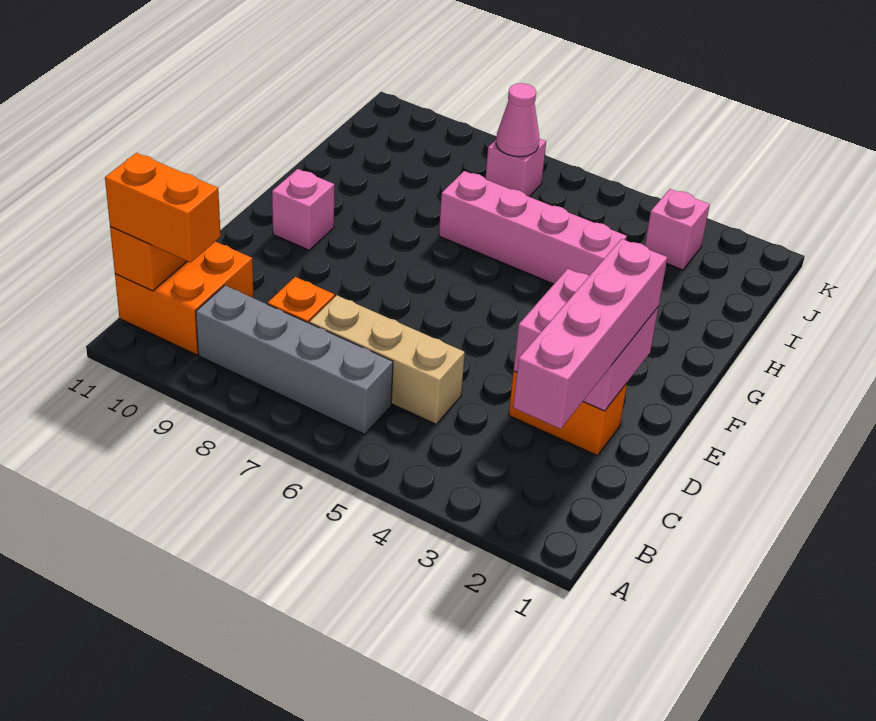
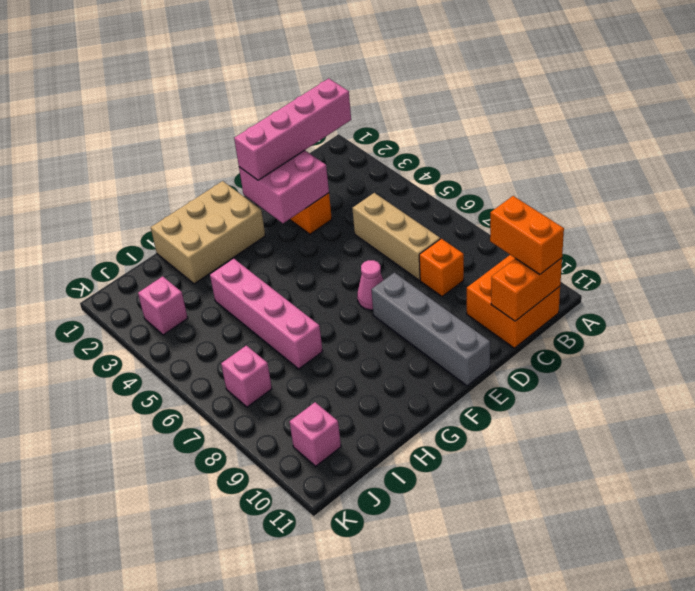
grey brick B6:B9 level 1 -> grey brick E8:E11 level 1
none -> tan brick F1:H2 level 1
pink brick F10 level 1 -> pink brick J10 level 1
pink cone J7 level 2 -> pink cone E7 level 1

